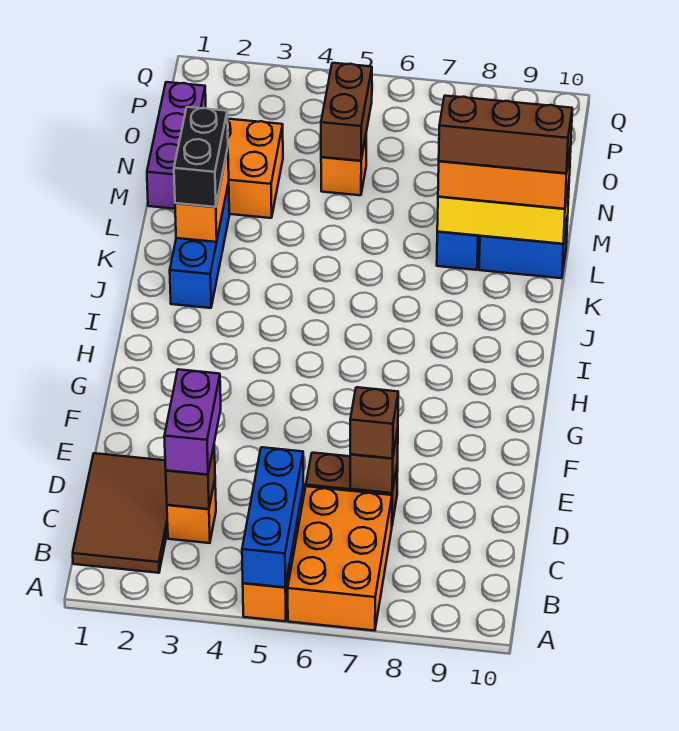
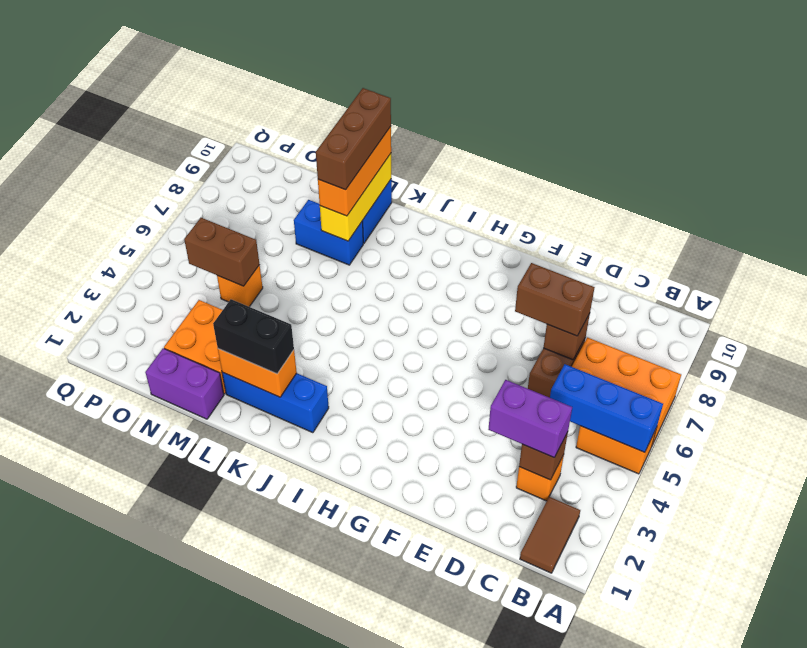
brown tile B1:D2 level 1 -> brown tile B1:B2 level 1
brown brick D7 level 3 -> brown brick D7:E7 level 3
purple brick M1:O1 level 1 -> purple brick M1:N1 level 1

